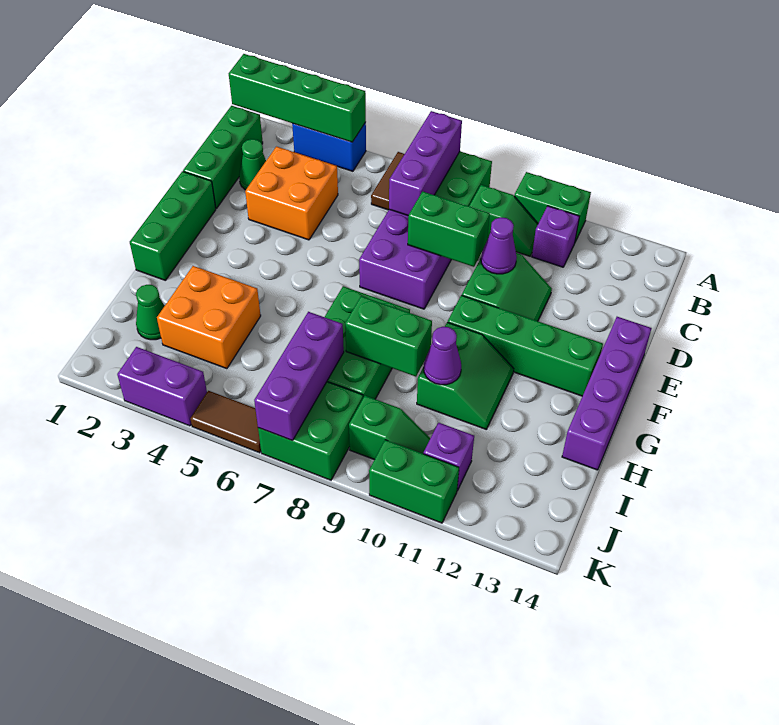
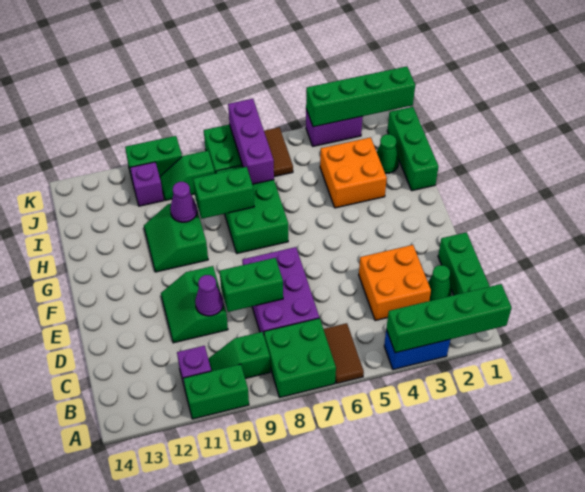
purple brick A7:C7 level 2 -> none
green brick E1:G1 level 1 -> green brick H1:J1 level 1
purple brick E14:H14 level 1 -> none
green brick F10:F13 level 1 -> green brick K1:K4 level 2
brown tile K5:K6 level 1 -> brown tile J6:K6 level 1

